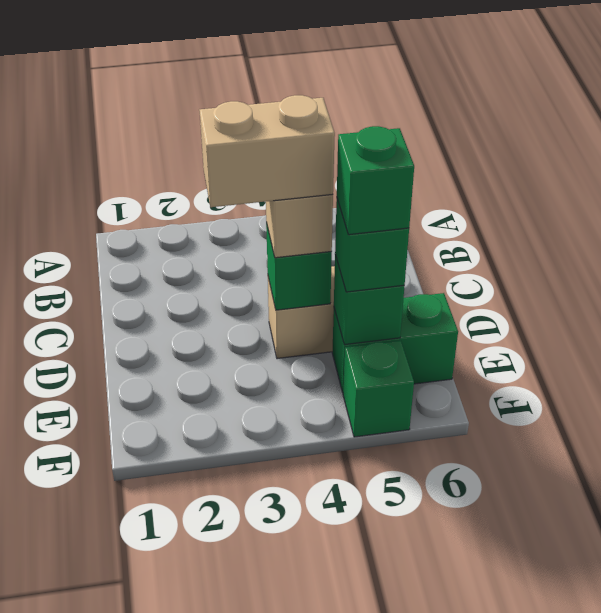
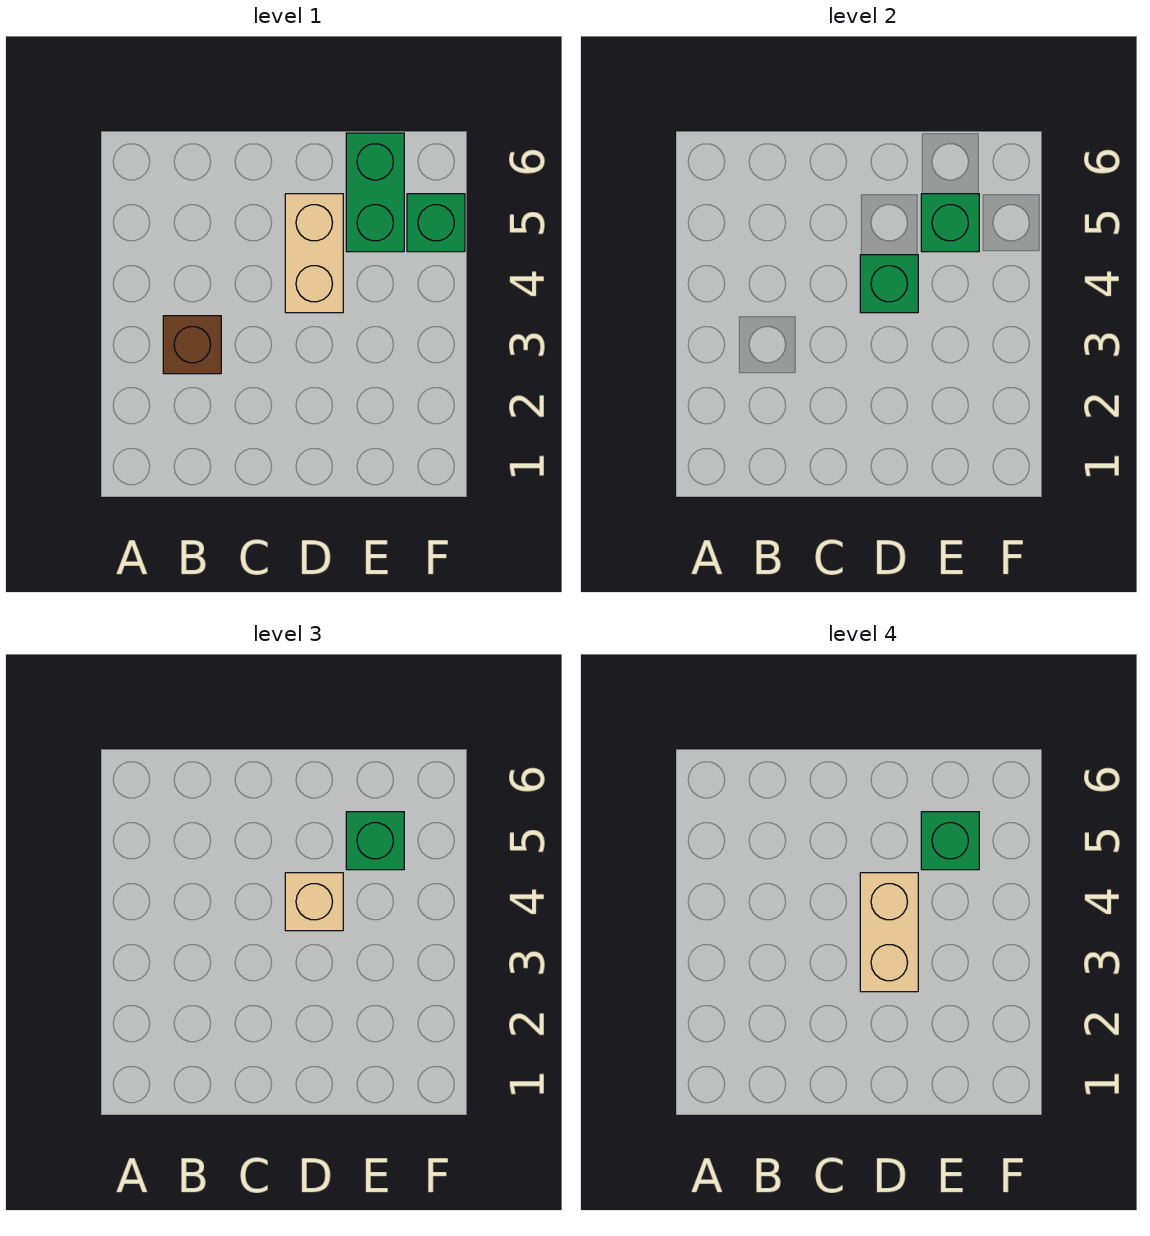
none -> brown brick B3 level 1

